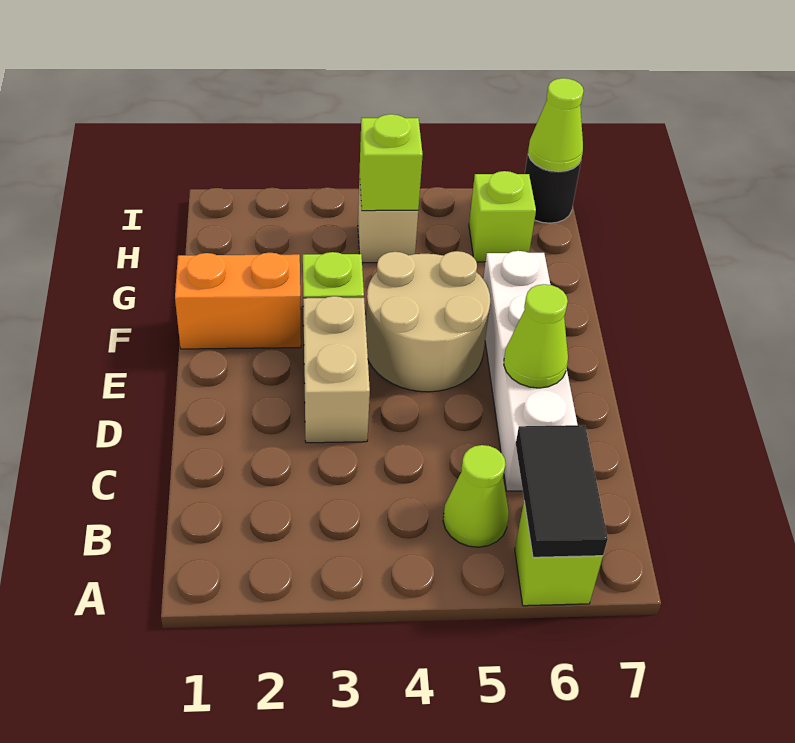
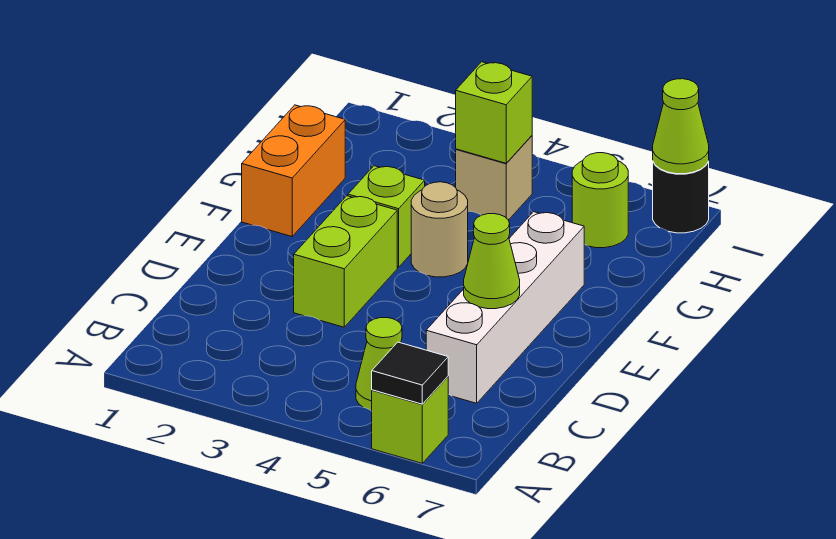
black tile A6:B6 level 2 -> black tile A6 level 2
tan brick D3:E3 level 1 -> lime brick D3:E3 level 1
tan round brick E4:F5 level 1 -> tan round brick F4 level 1
orange brick F1:F2 level 1 -> orange brick F1:G1 level 1
lime brick H6 level 1 -> lime round brick H6 level 1

